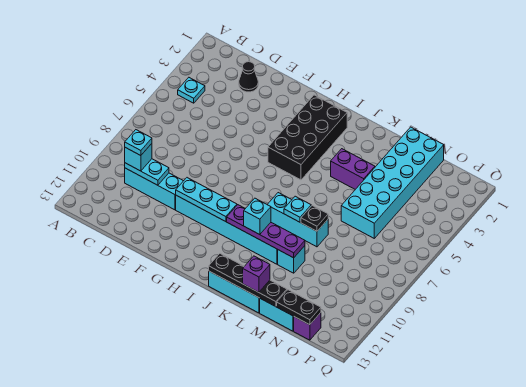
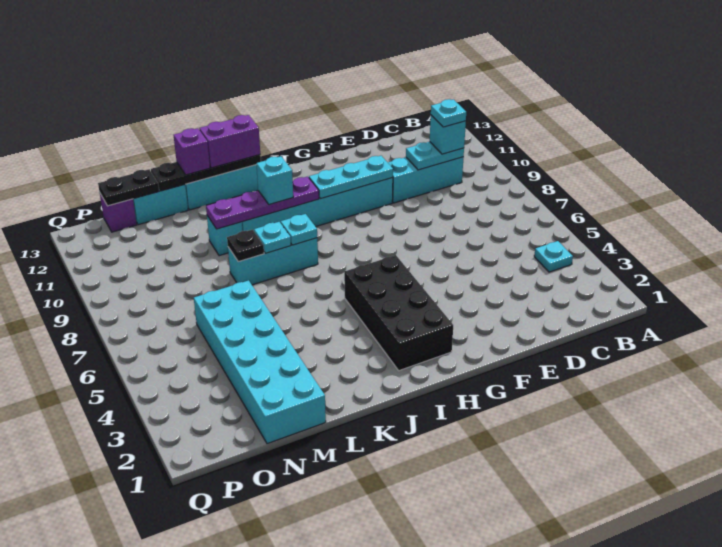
black cone D2 level 1 -> none
none -> cyan plate J8 level 2
purple brick K4:L4 level 1 -> purple brick J13:K13 level 3

